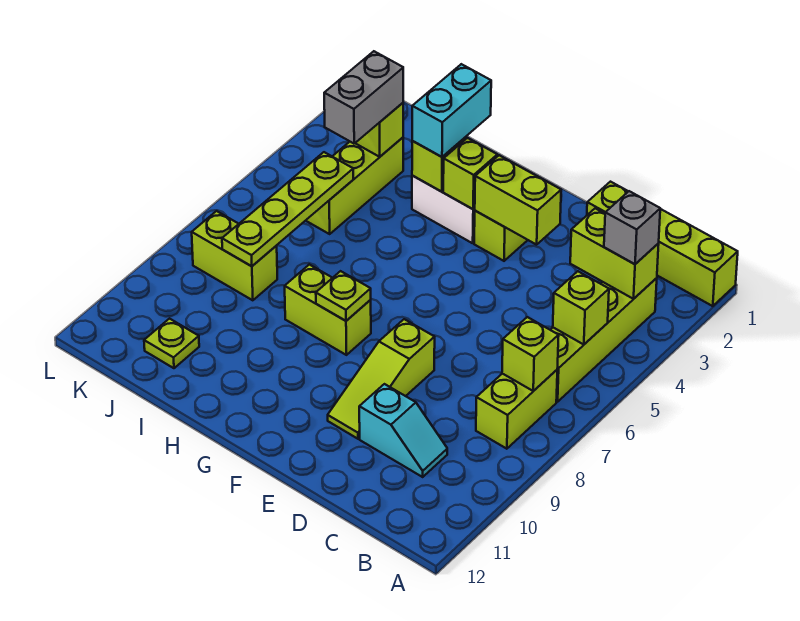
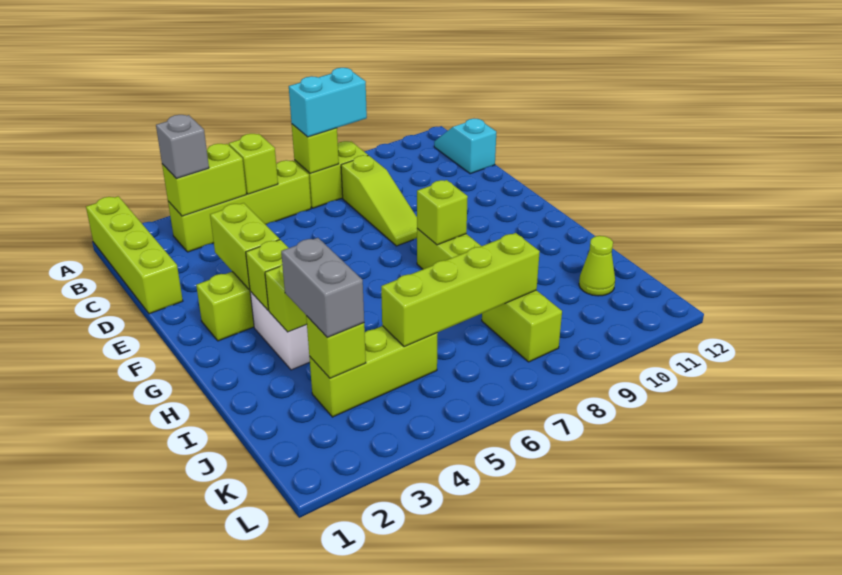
lime brick B3:C3 level 2 -> lime brick B3:B4 level 2
cyan slope C10:D10 level 1 top D -> cyan slope B12:C12 level 1 top C
lime slope E8:E10 level 1 top 8 -> lime slope C8:E8 level 1 top C
lime plate G8 level 2 -> lime brick G8 level 2
cyan brick H2:H3 level 3 -> cyan brick B7:B8 level 3
grey brick J3:J4 level 3 -> grey brick I3:J3 level 3
lime plate J5:J8 level 2 -> lime brick J5:J8 level 2
lime plate J11 level 1 -> lime cone J11 level 1

